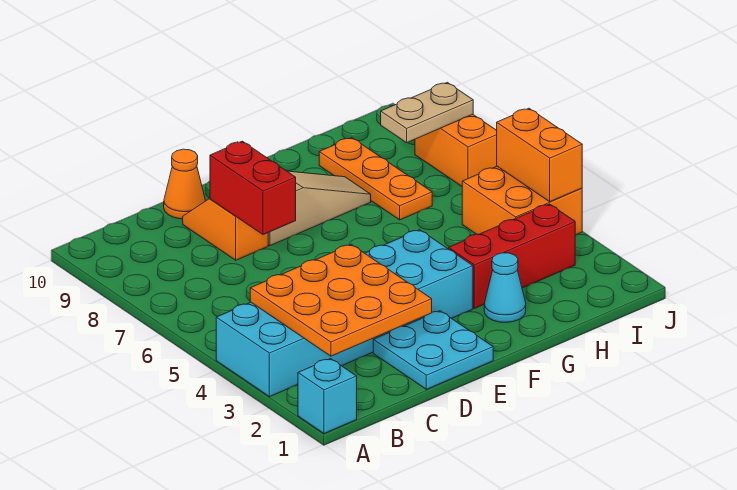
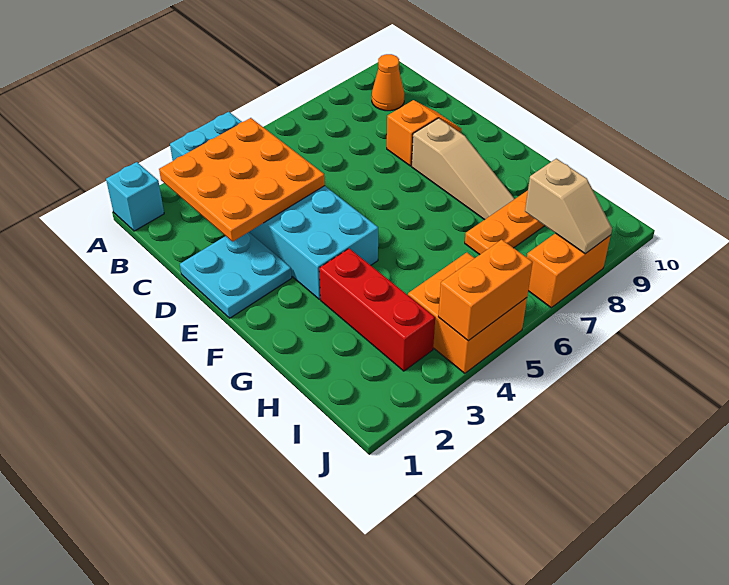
red brick D7:D8 level 2 -> none
orange cone D10 level 1 -> orange cone B9 level 1
cyan cone G2 level 1 -> none
tan plate I8:J8 level 2 -> tan slope I8:J8 level 2 top I

